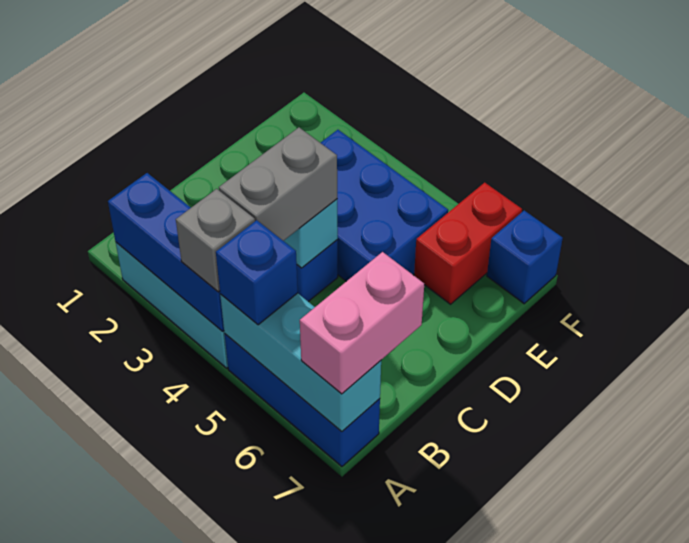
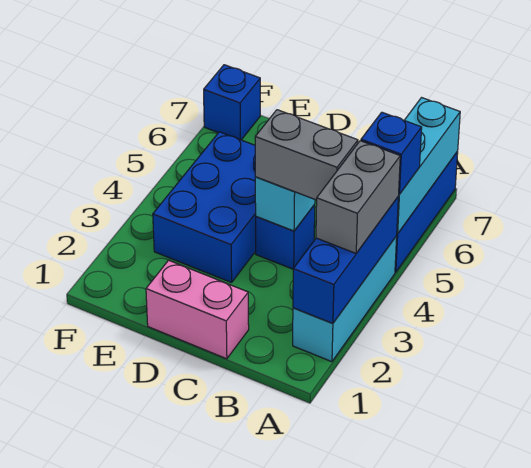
grey brick A4 level 3 -> grey brick A3:A4 level 3
pink brick A7:B7 level 3 -> pink brick C1:D1 level 1
red brick E6:F6 level 1 -> none

